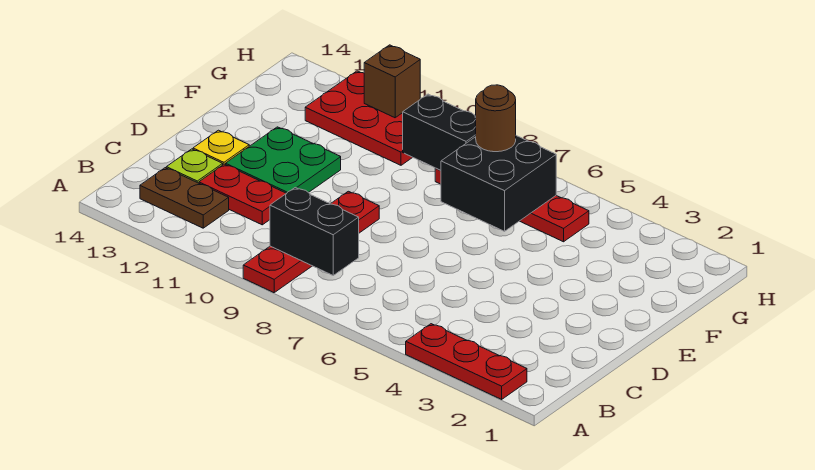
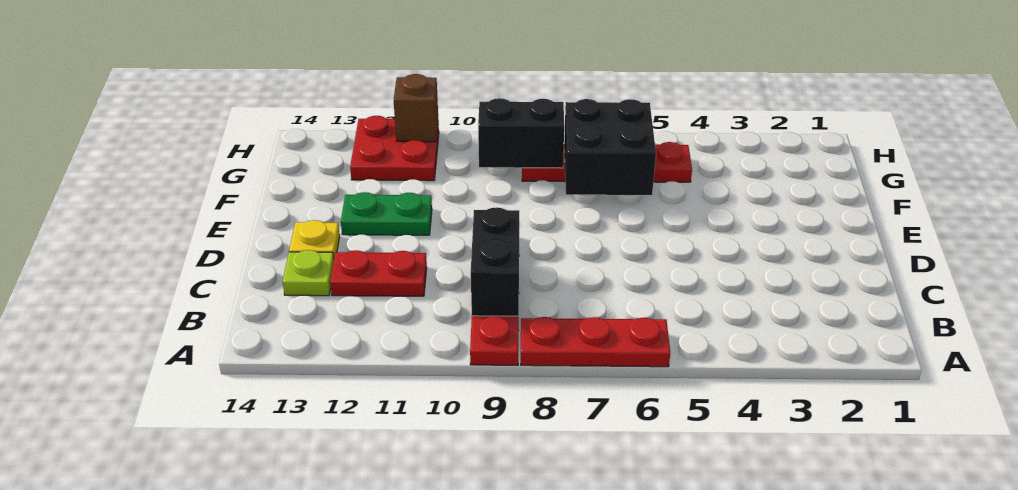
red plate A2:A4 level 1 -> red plate A6:A8 level 1
black brick B8:B9 level 2 -> black brick B9:C9 level 2
brown plate B12:B13 level 1 -> none
green plate D11:E12 level 1 -> green plate E11:E12 level 1
brown round brick G7 level 3 -> none
red plate G10:H12 level 1 -> red plate G11:H12 level 1

